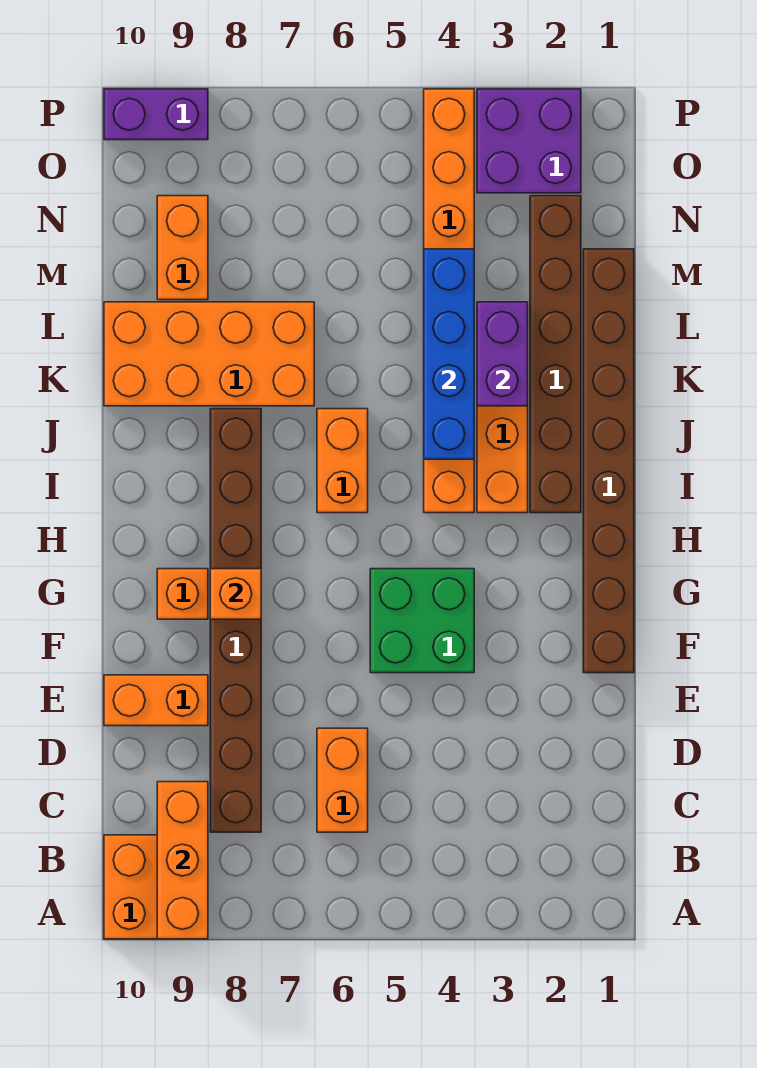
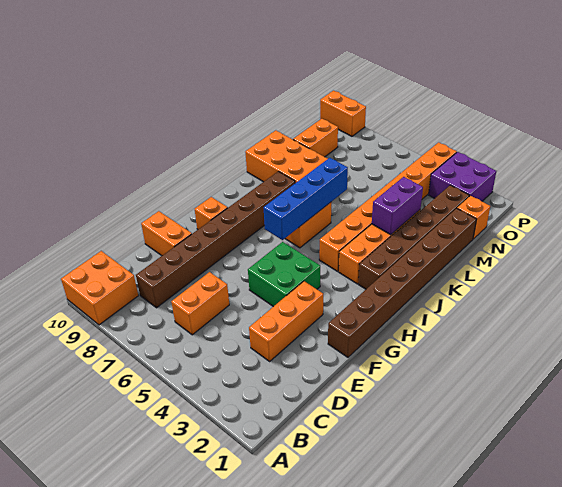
orange brick A9:C9 level 2 -> orange brick D3:F3 level 1
orange brick G8 level 2 -> orange brick N1 level 1
blue brick J4:M4 level 2 -> blue brick H6:K6 level 2
purple brick P9:P10 level 1 -> orange brick P9:P10 level 1

